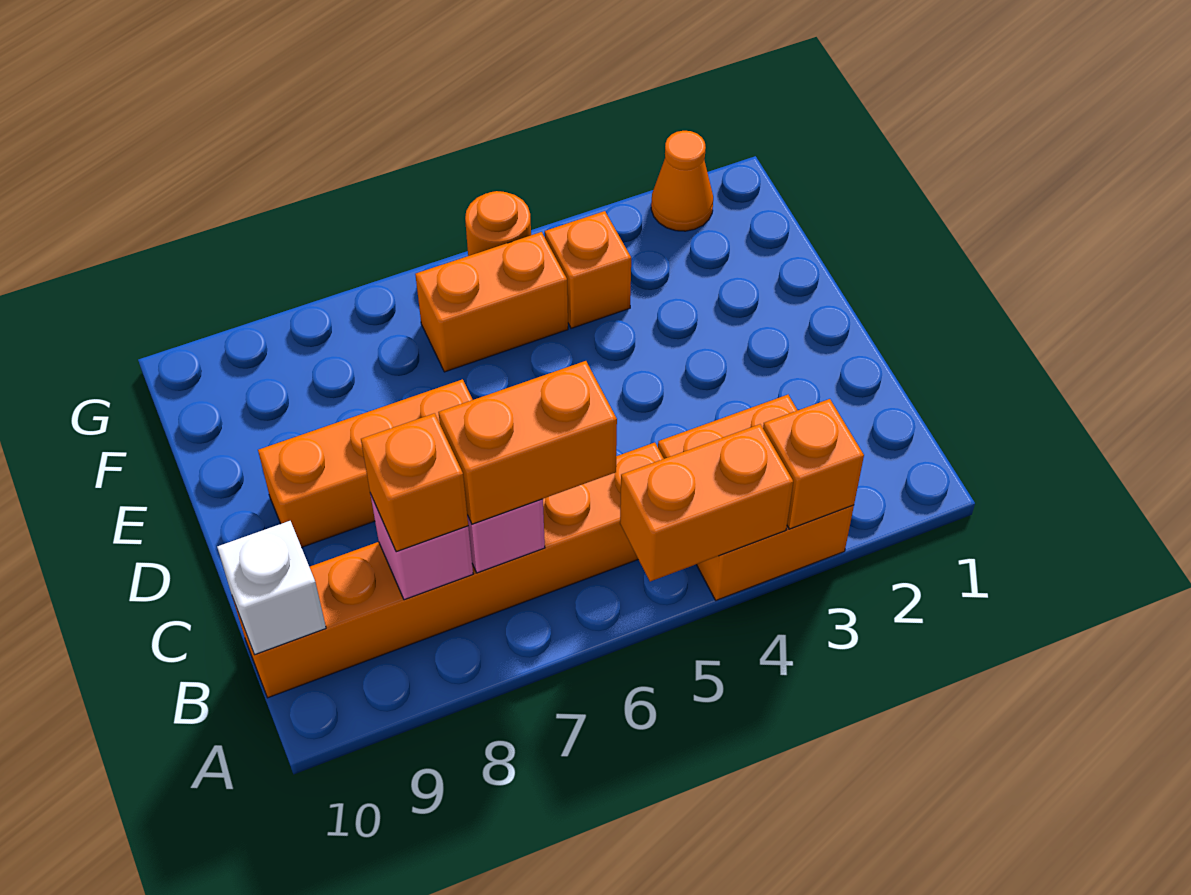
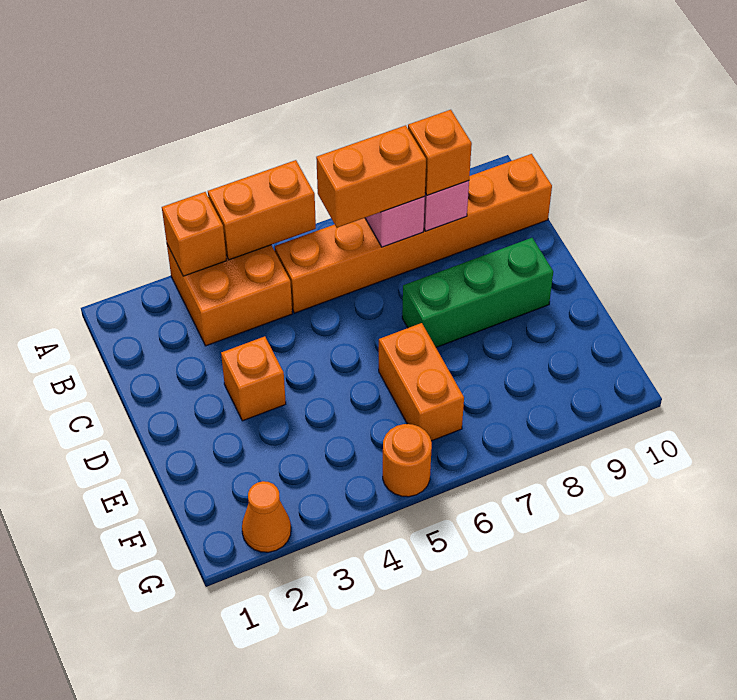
white brick B10 level 2 -> none
orange brick D7:D9 level 1 -> green brick D7:D9 level 1
orange brick F4 level 1 -> orange brick D3 level 1
orange brick F5:F6 level 1 -> orange brick E6:F6 level 1

